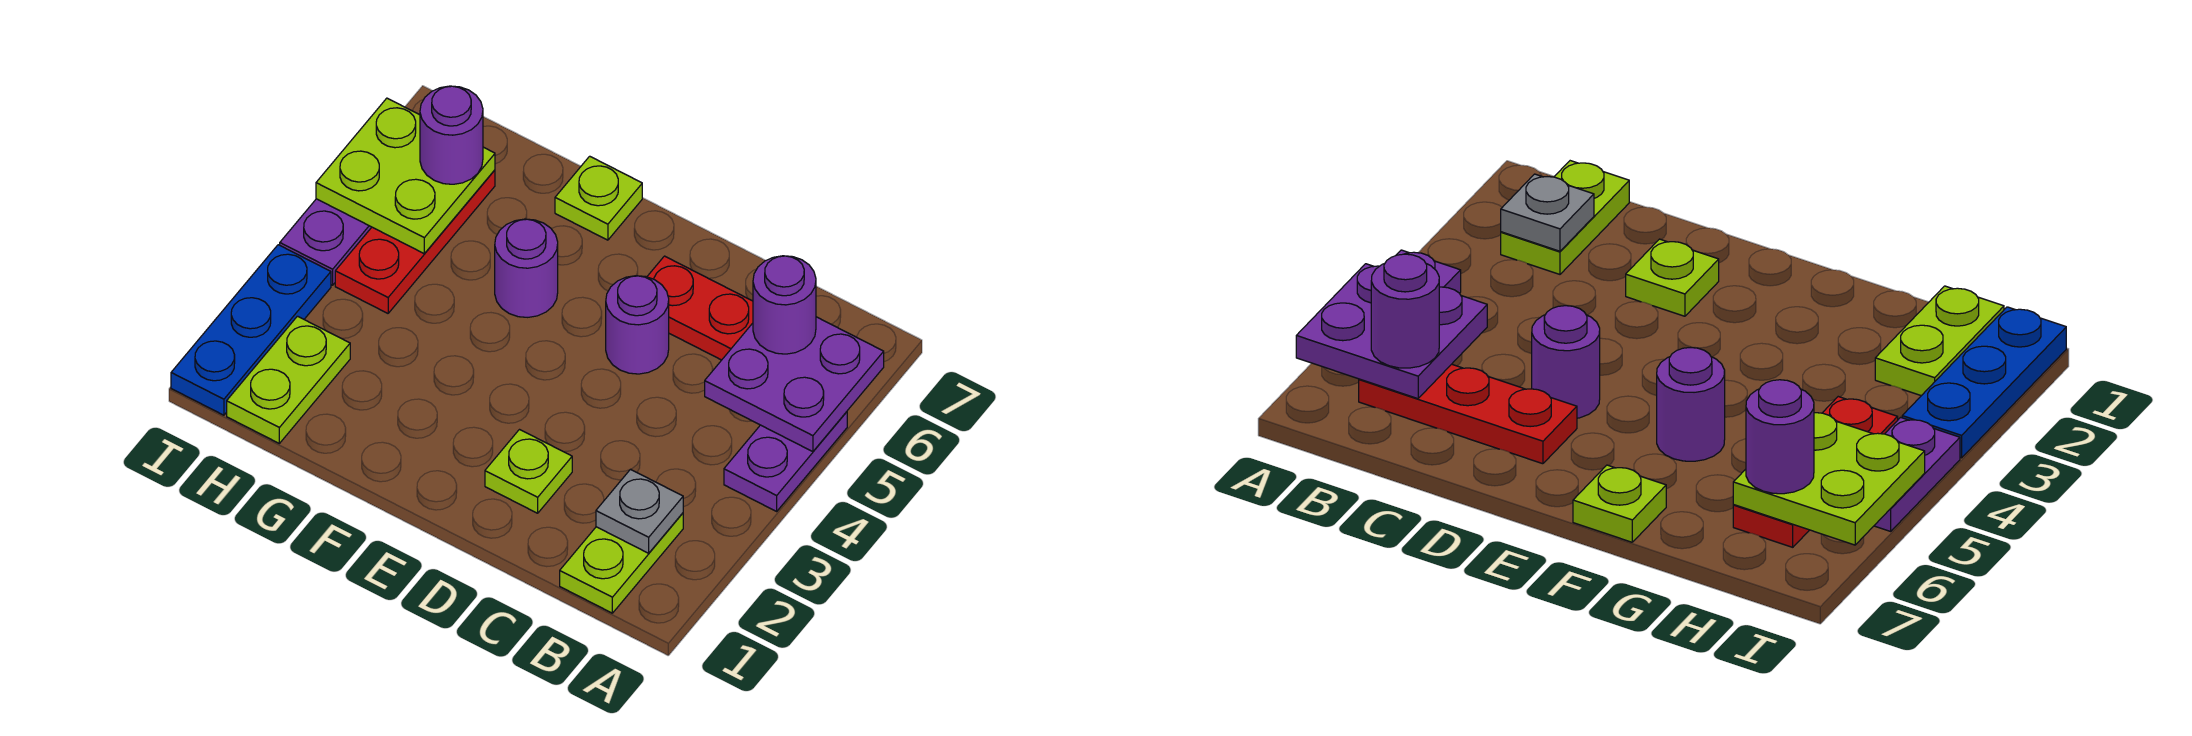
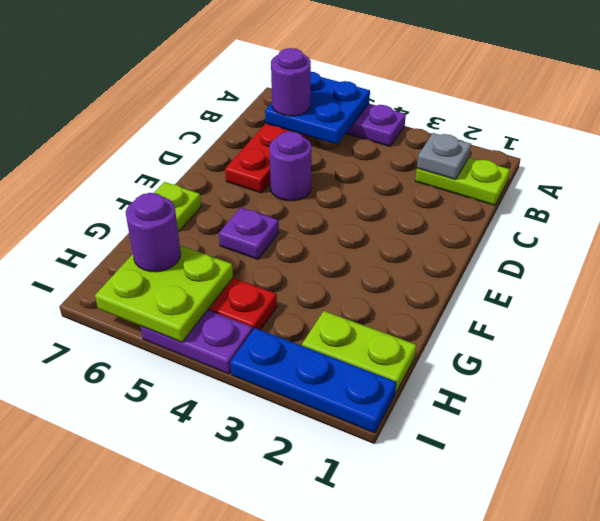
purple plate A5:B6 level 2 -> blue plate A5:B6 level 2
lime plate D2 level 1 -> none
purple round brick F5 level 1 -> purple plate F5 level 1

